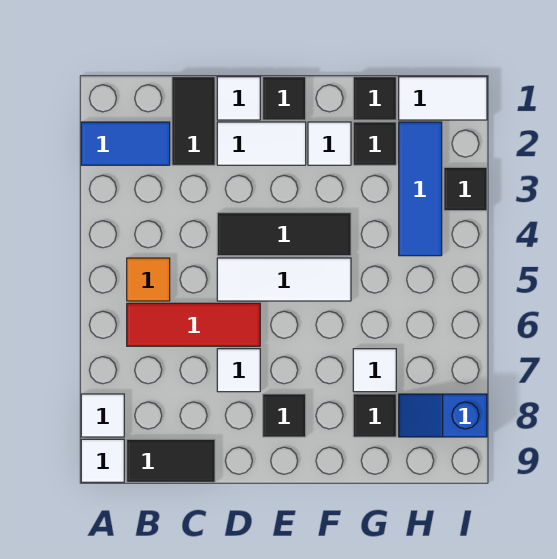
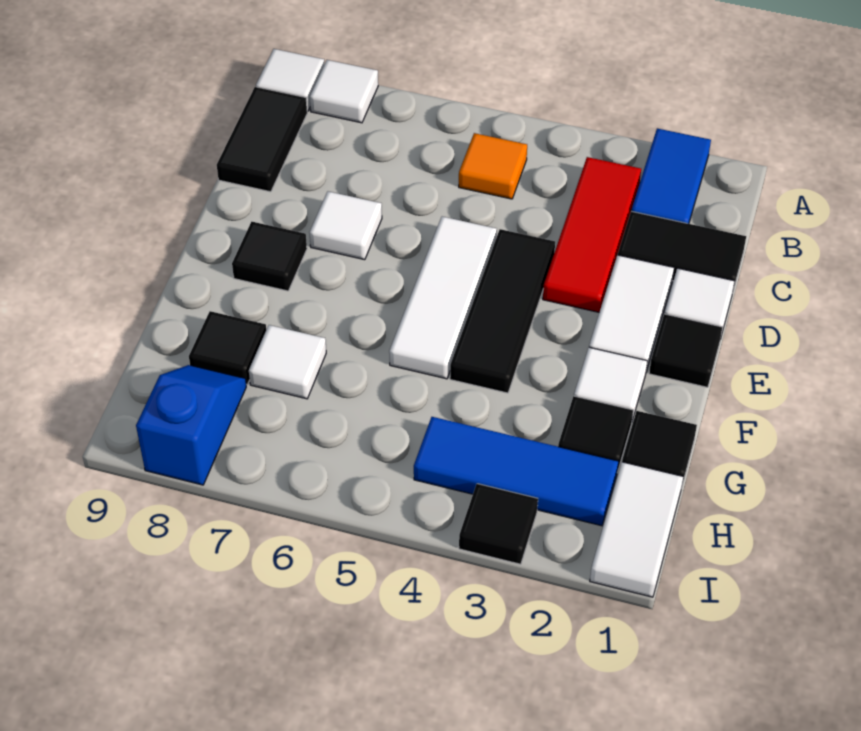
red tile B6:D6 level 1 -> red tile B3:D3 level 1

